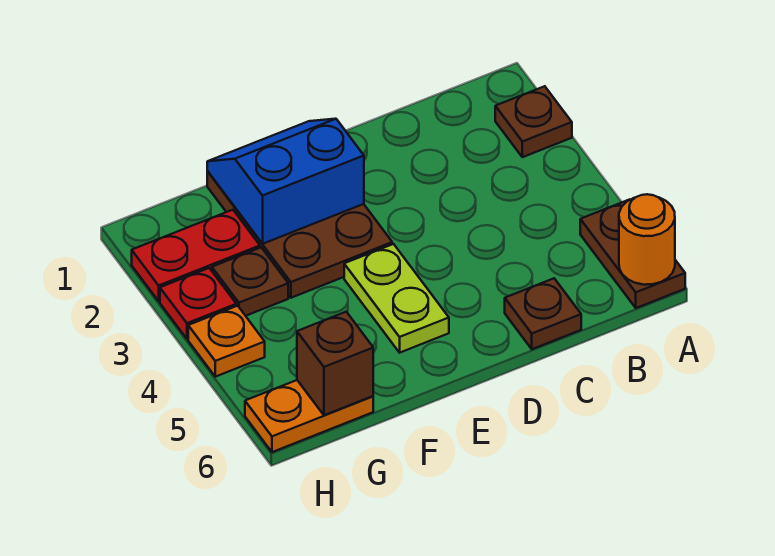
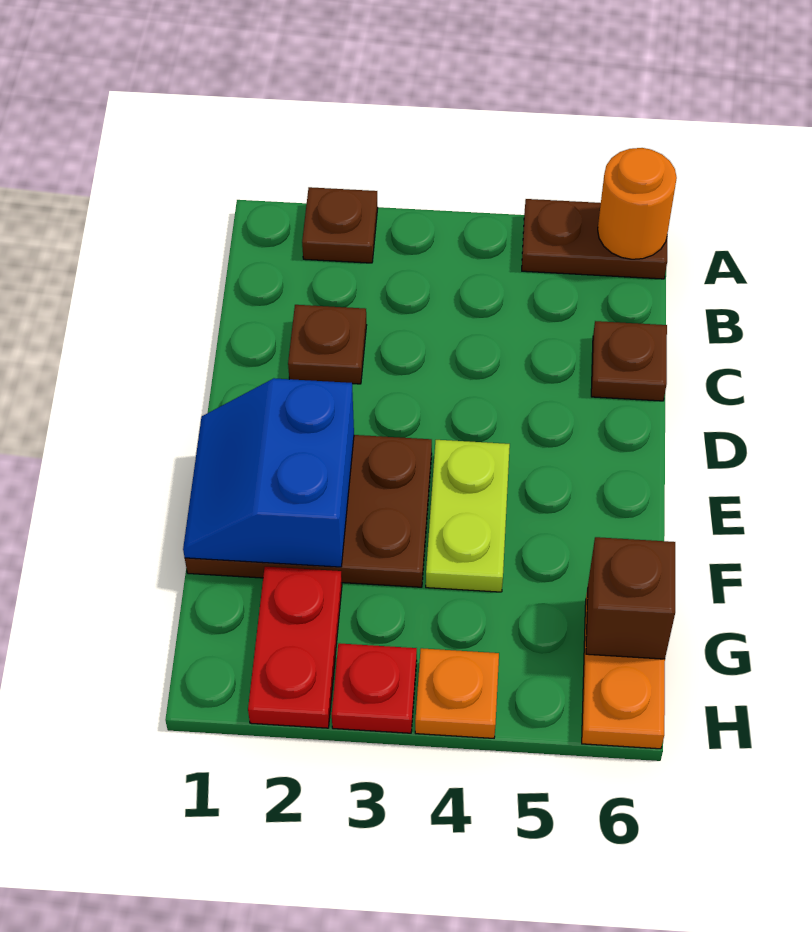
lime plate E4:E5 level 1 -> lime plate E4:F4 level 1
brown plate G3 level 1 -> brown plate C2 level 1

